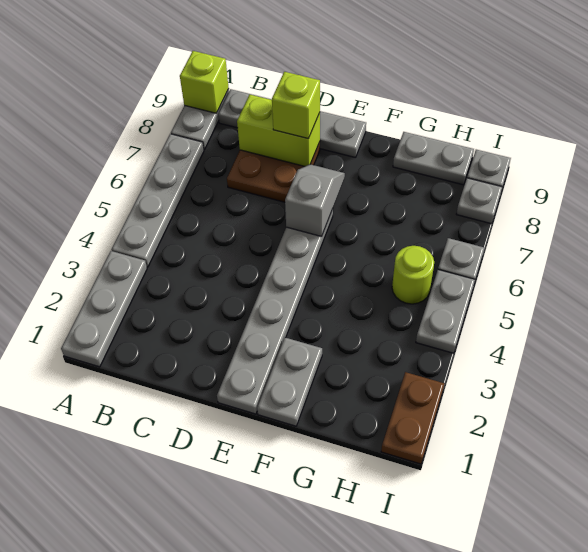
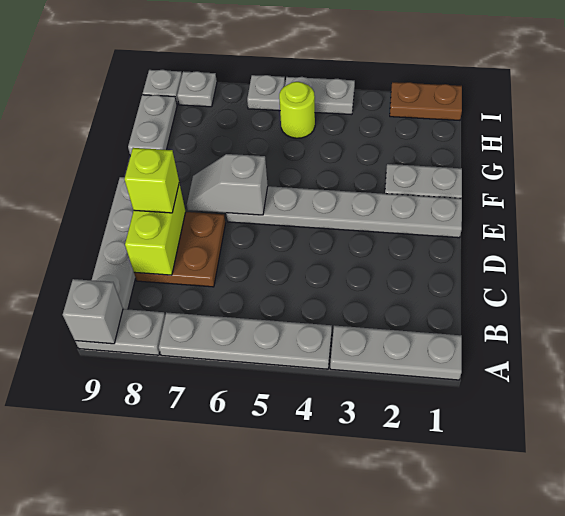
lime brick A9 level 2 -> grey brick A9 level 2

